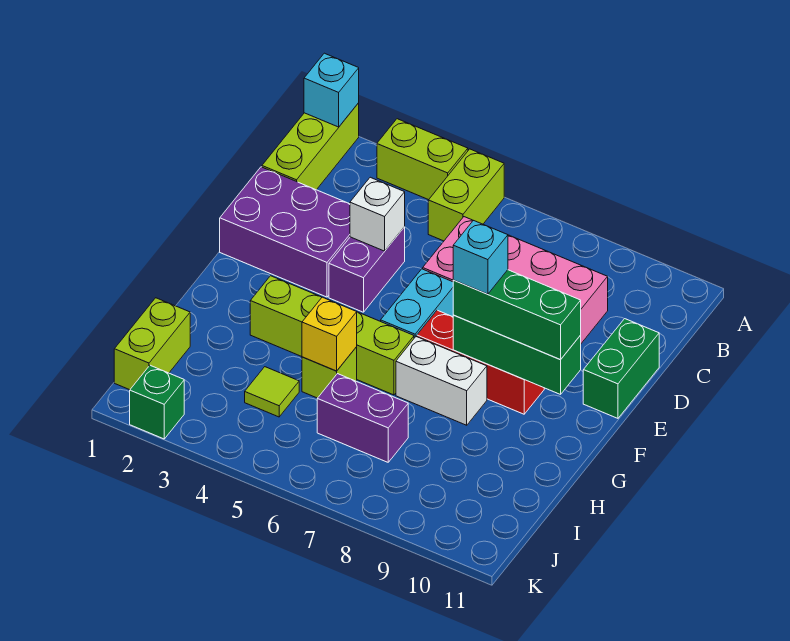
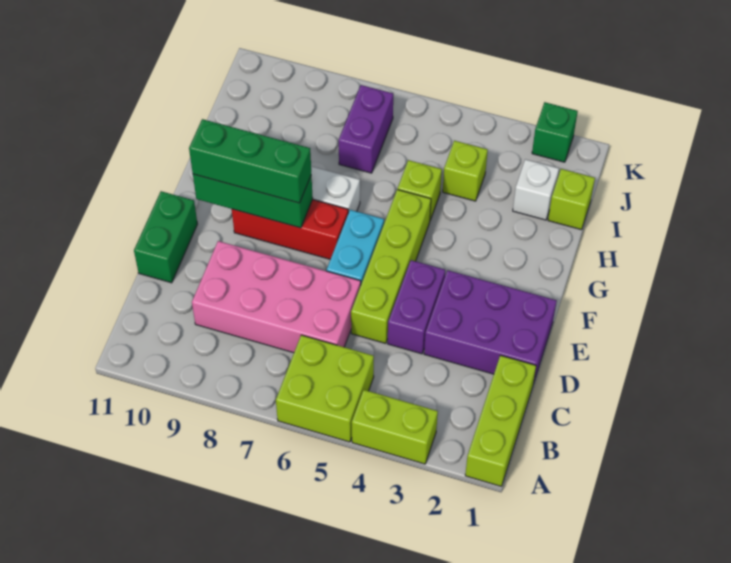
cyan brick A1 level 2 -> none
lime brick A5:B5 level 1 -> lime brick A5:B6 level 1
white brick D4 level 2 -> white brick I2 level 1
cyan brick F8 level 4 -> none
lime brick G3:G6 level 1 -> lime brick D5:G5 level 1
yellow brick H5 level 2 -> none
lime brick I1:J1 level 1 -> lime brick I1 level 1
lime tile I4 level 1 -> lime brick I4 level 1
purple brick I6:I7 level 1 -> purple brick I7:J7 level 1

